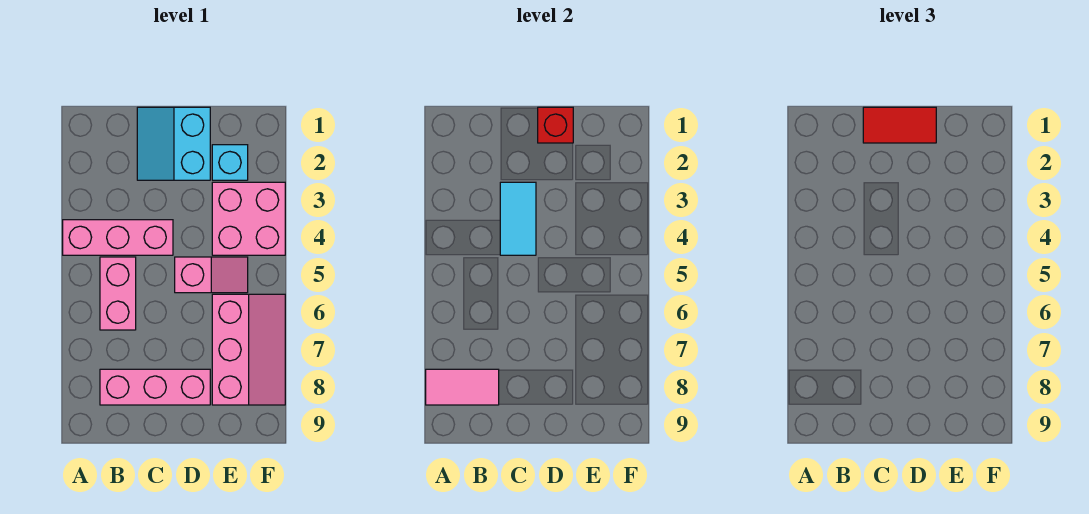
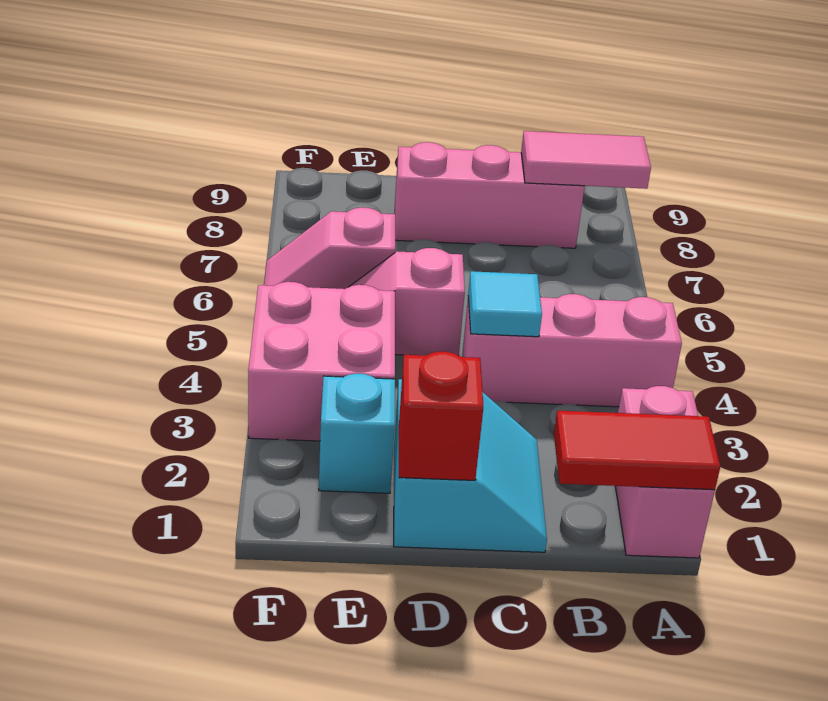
pink brick B5:B6 level 1 -> pink brick A1:A2 level 1
red tile C1:D1 level 3 -> red tile A1:B1 level 2
cyan tile C3:C4 level 2 -> cyan tile C4 level 2
pink slope E6:F8 level 1 top E -> pink slope E6:F6 level 1 top E

